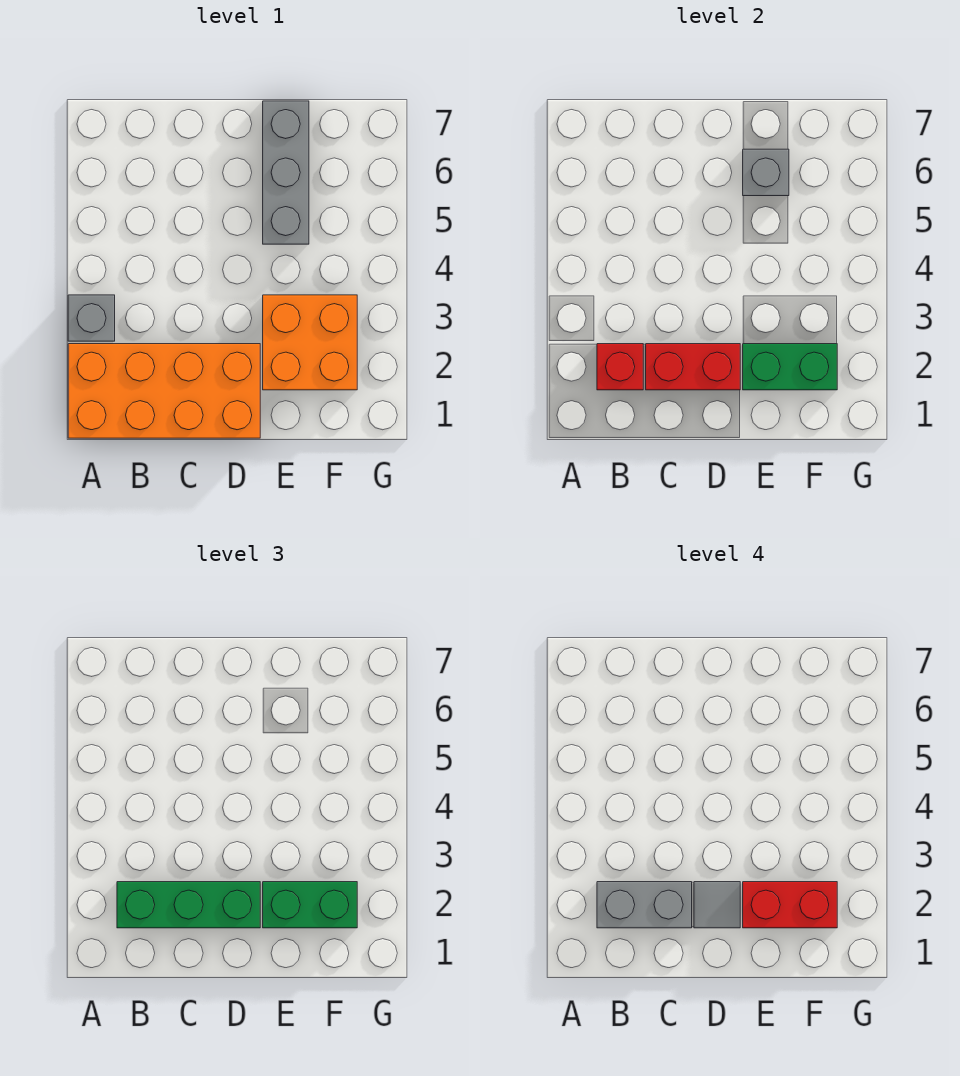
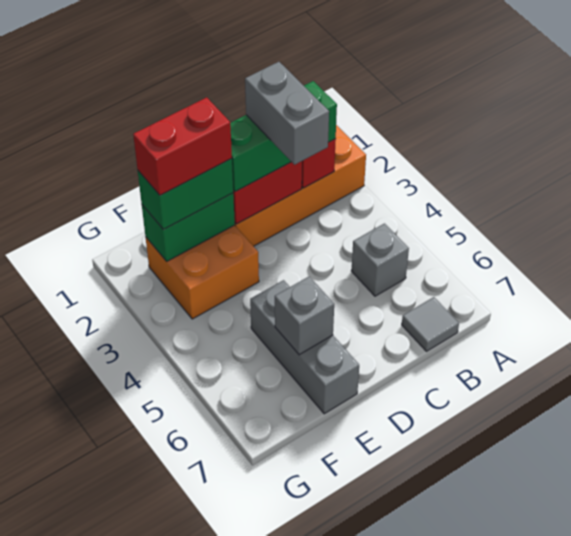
grey brick A3 level 1 -> grey brick B5 level 1
grey brick B2:C2 level 4 -> grey brick C2:C3 level 4
grey tile D2 level 4 -> grey tile B7 level 1

